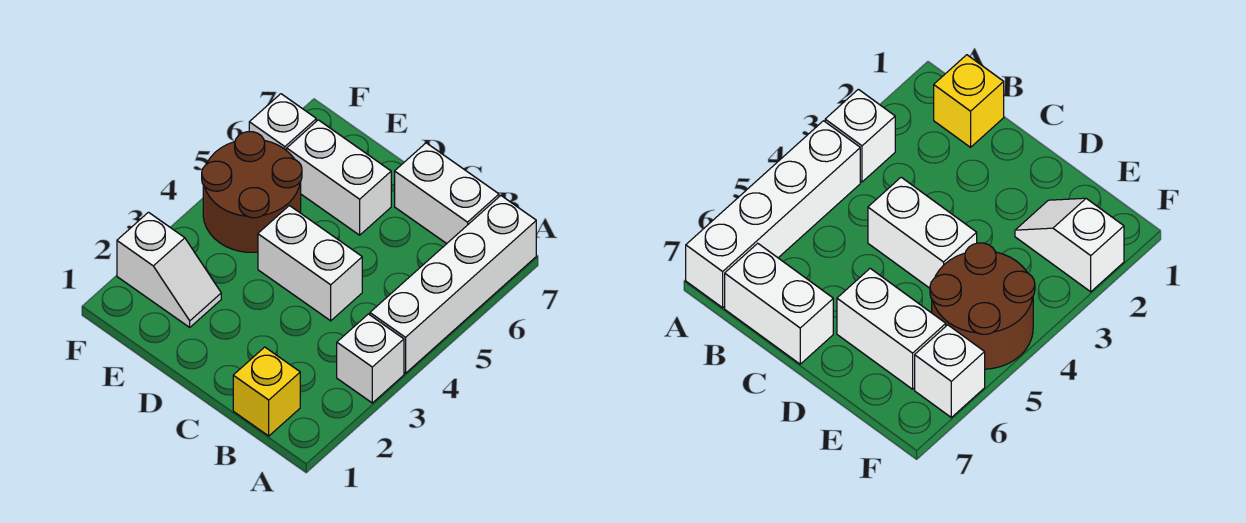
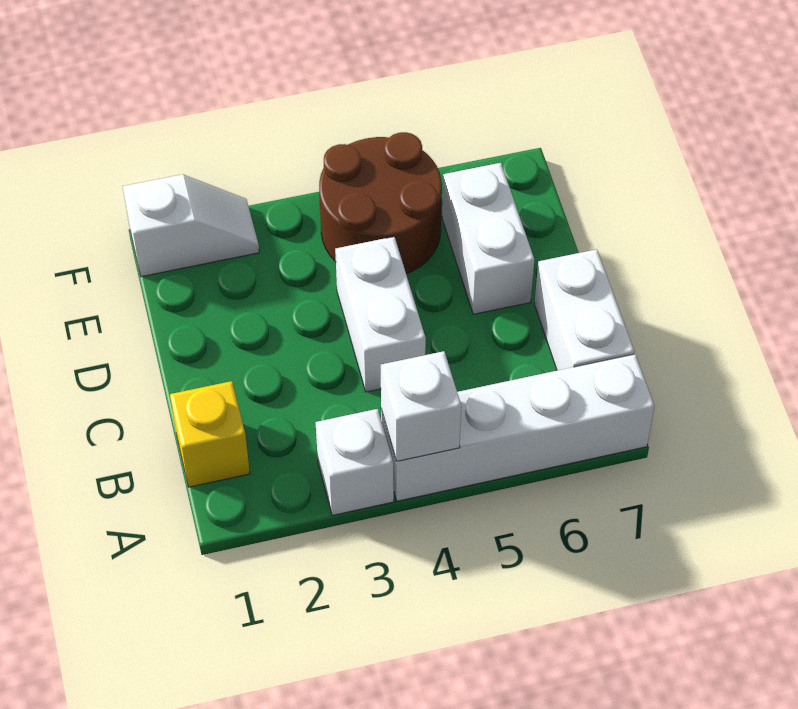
white slope E2:F2 level 1 top F -> white slope F1:F2 level 1 top 1
white brick F6 level 1 -> white brick A4 level 2

